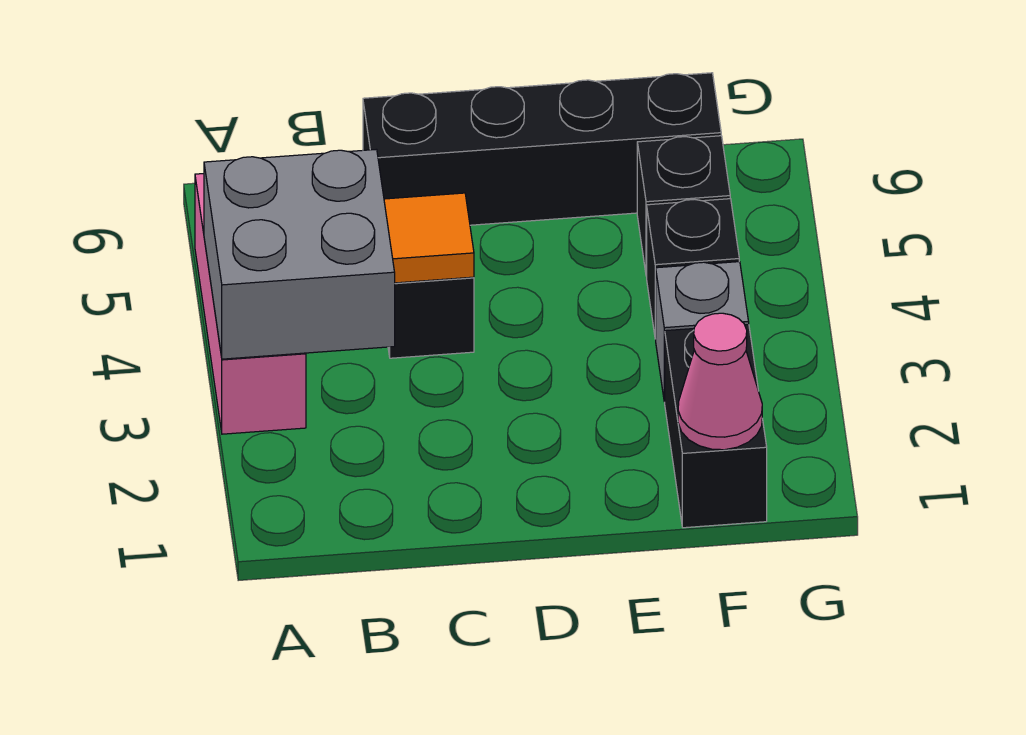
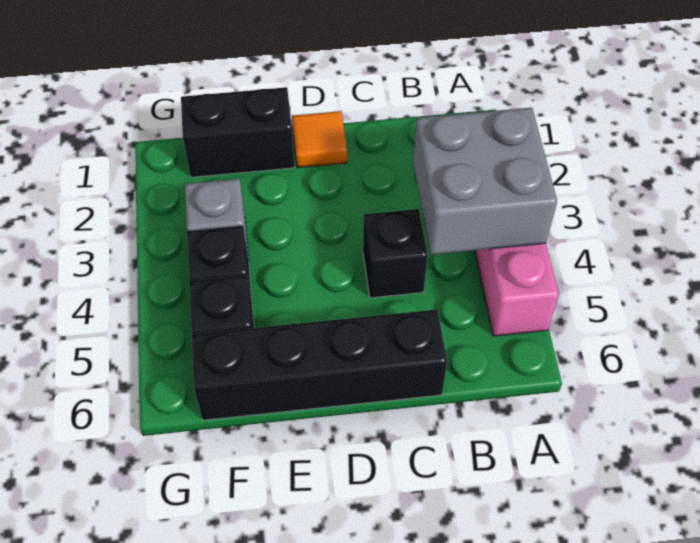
orange tile C4 level 2 -> orange tile D1 level 1
black brick F1:F2 level 1 -> black brick E1:F1 level 1
pink cone F1 level 2 -> none

